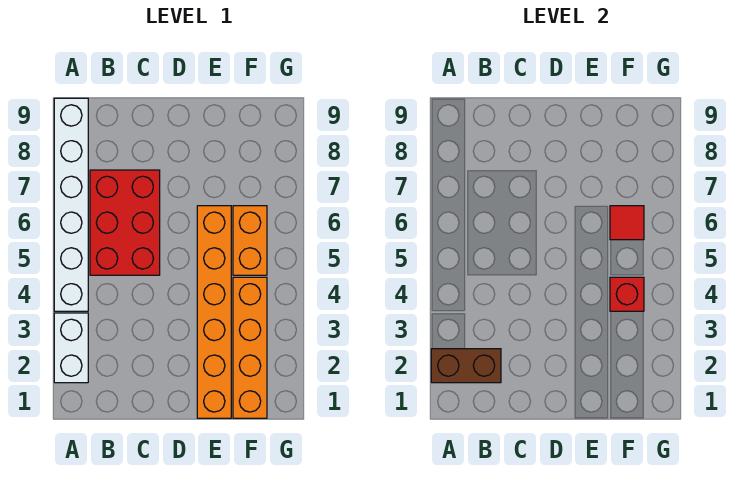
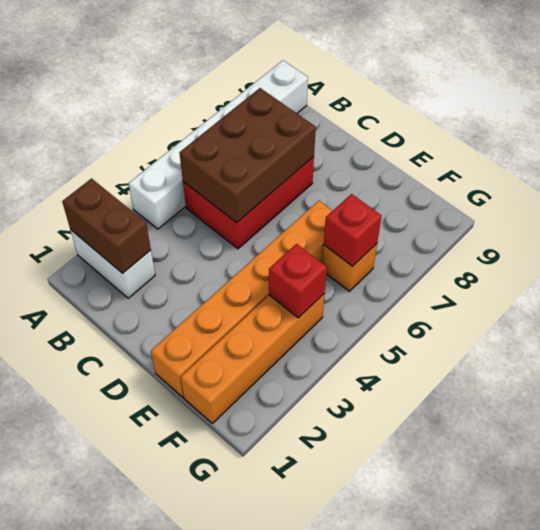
white brick A2:A3 level 1 -> white brick A2:B2 level 1
none -> brown brick B5:C7 level 2
orange brick F5:F6 level 1 -> orange brick F6 level 1
red tile F6 level 2 -> red brick F6 level 2

